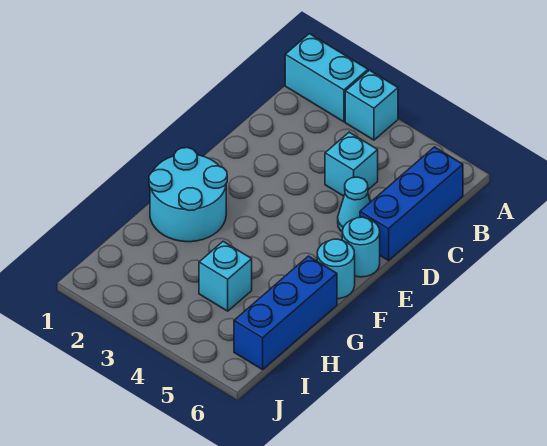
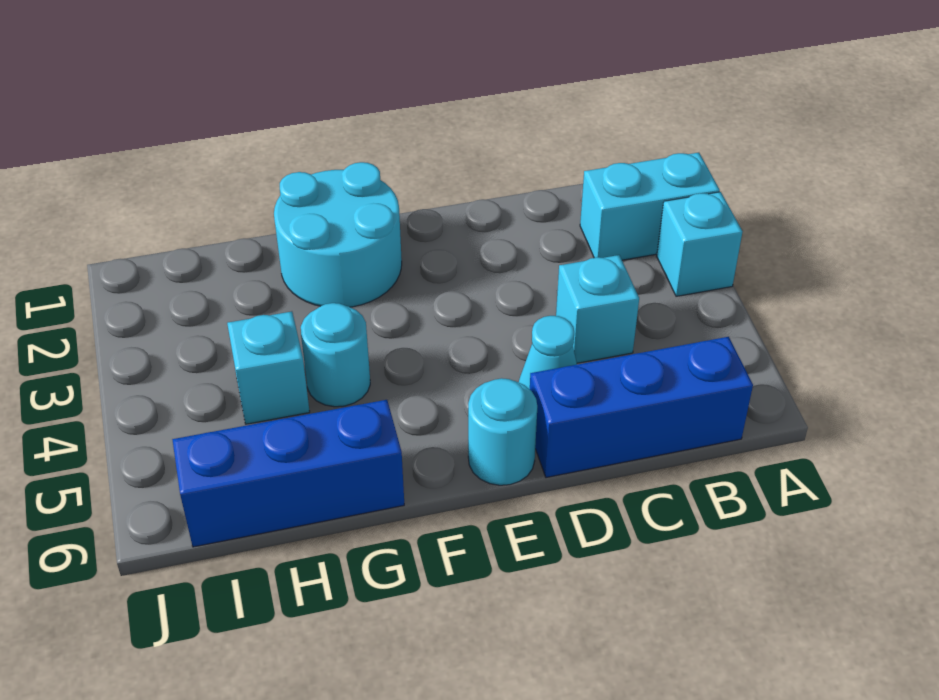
cyan brick A1:A2 level 1 -> cyan brick A2:B2 level 1
cyan round brick F6 level 1 -> cyan round brick G4 level 1

